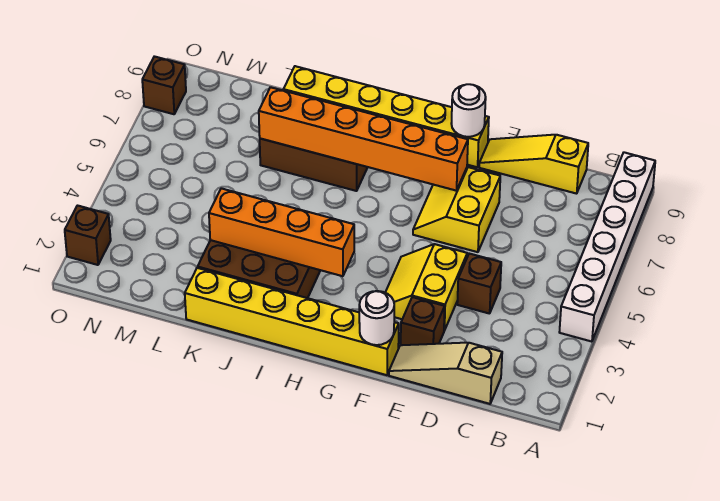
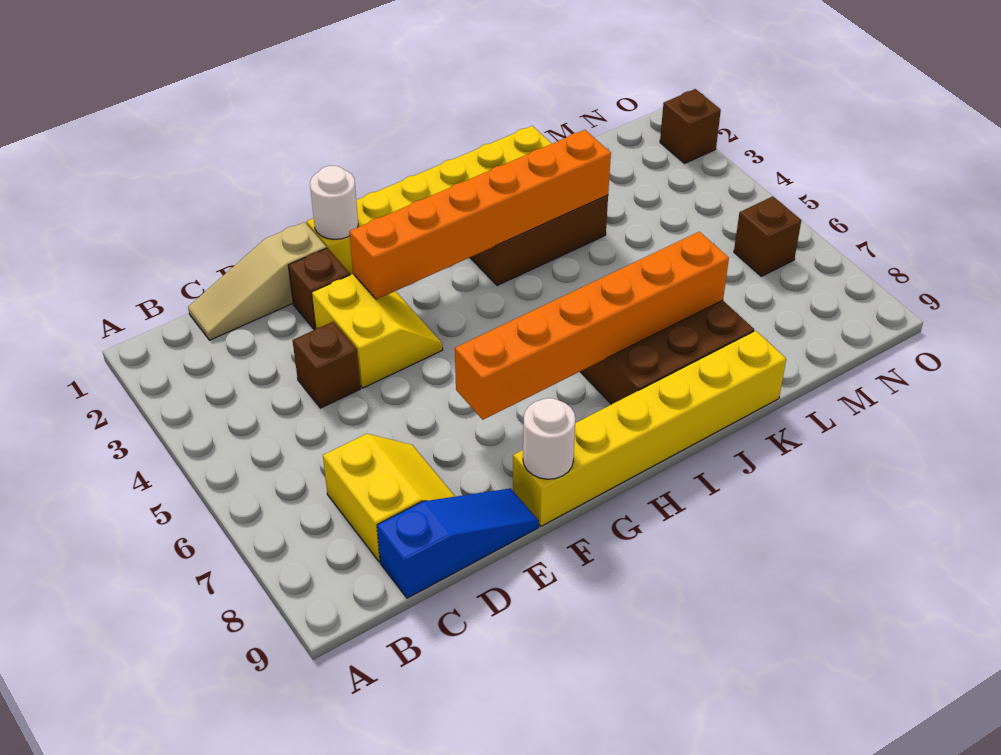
white brick A4:A9 level 1 -> none
tan slope C1:E1 level 1 top C -> tan slope C1:E1 level 1 top E
yellow slope C9:E9 level 1 top C -> blue slope C9:E9 level 1 top C
yellow slope E6:F7 level 1 top E -> yellow slope C7:D8 level 1 top C
orange brick H3:K3 level 2 -> orange brick F3:K3 level 2
brown brick O8 level 1 -> brown brick N6 level 1

